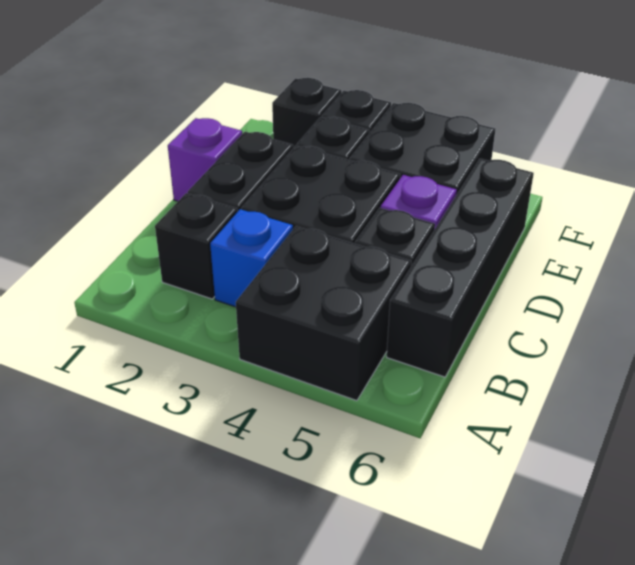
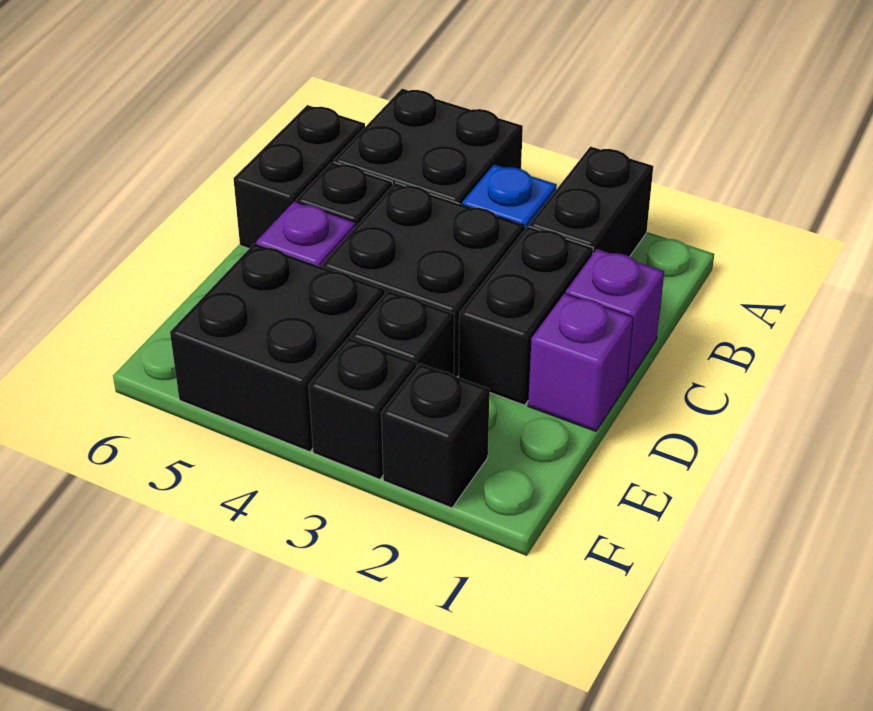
black brick B2 level 1 -> black brick A2:B2 level 1
black brick B6:E6 level 1 -> black brick B6:C6 level 1
none -> purple brick C1 level 1

